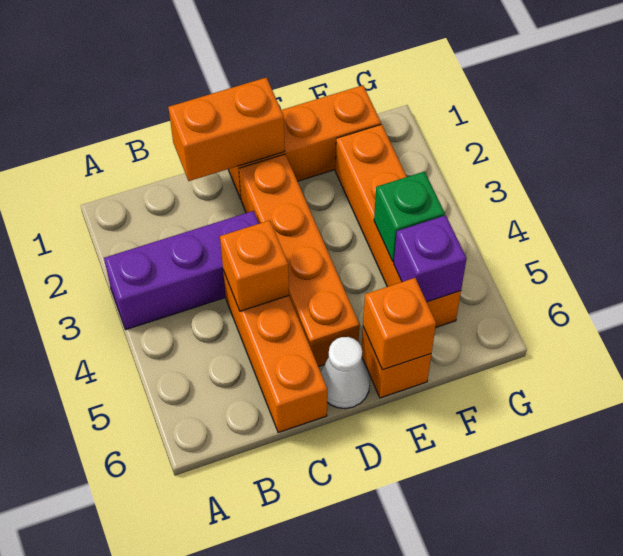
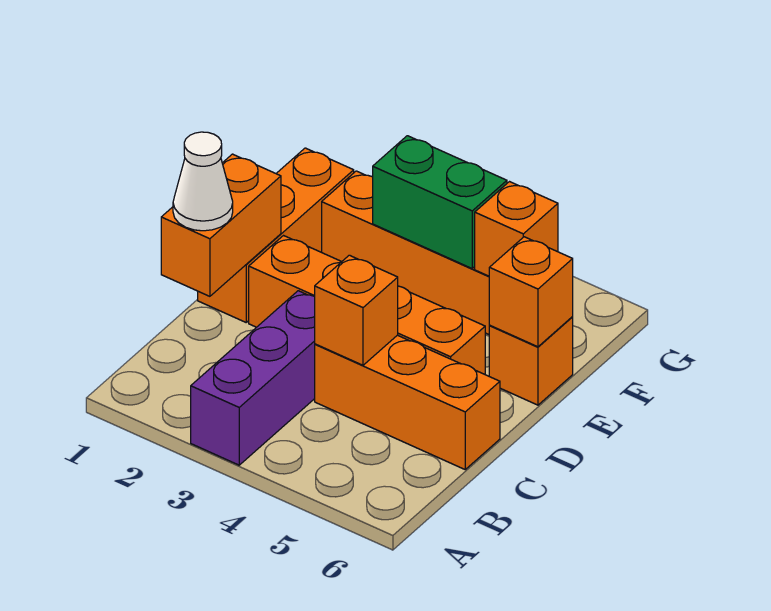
white cone D6 level 1 -> white cone C1 level 3
green brick F4 level 2 -> green brick F3:F4 level 2
purple brick F5 level 2 -> orange brick F5 level 2

